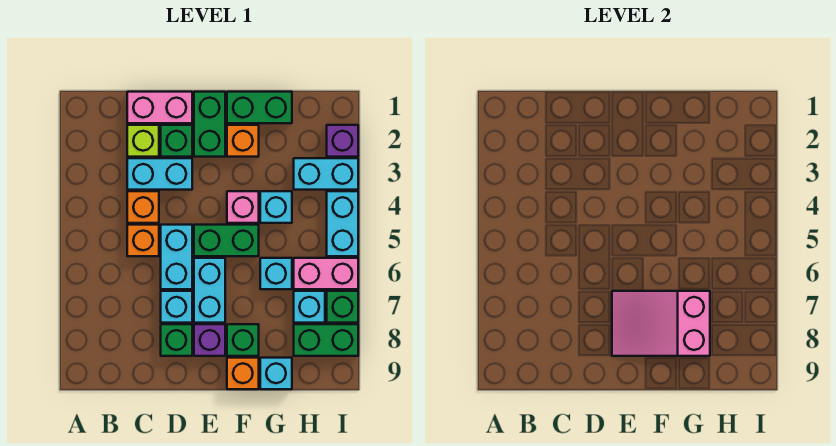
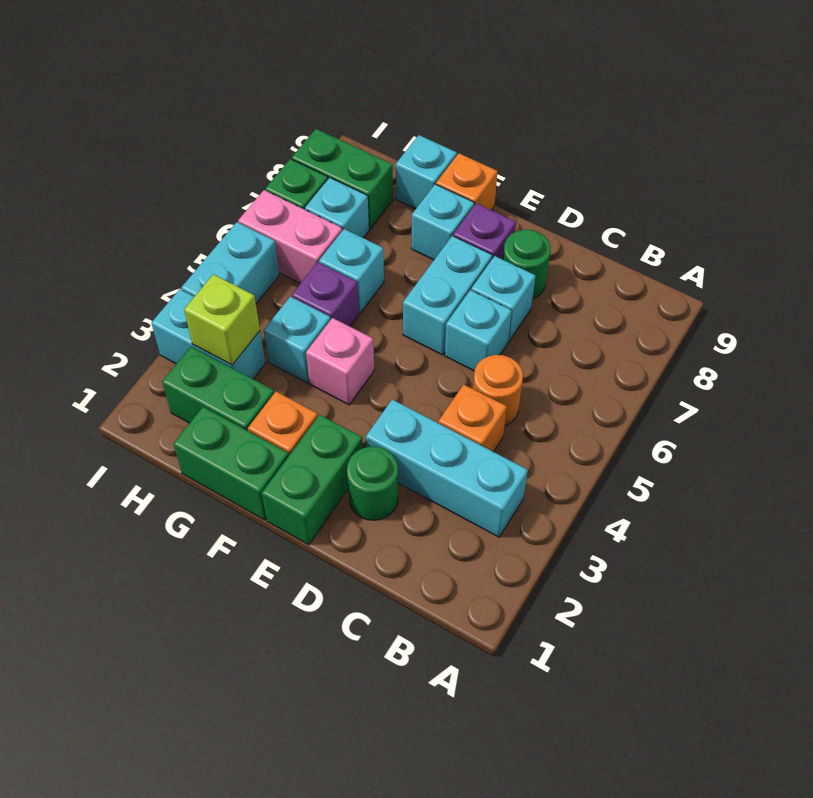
pink brick C1:D1 level 1 -> none
lime brick C2 level 1 -> lime brick H3 level 2
cyan brick C3:D3 level 1 -> cyan brick B3:D3 level 1
orange brick C5 level 1 -> orange round brick C5 level 1
green brick D2 level 1 -> green round brick D2 level 1
cyan brick D5:D6 level 1 -> cyan brick D6 level 1
green brick D8 level 1 -> green round brick D8 level 1
green brick E5:F5 level 1 -> green brick G2:H2 level 1
pink slope E7:G8 level 2 top G -> none
green brick F8 level 1 -> cyan brick F8 level 1
purple brick I2 level 1 -> purple brick G5 level 1

